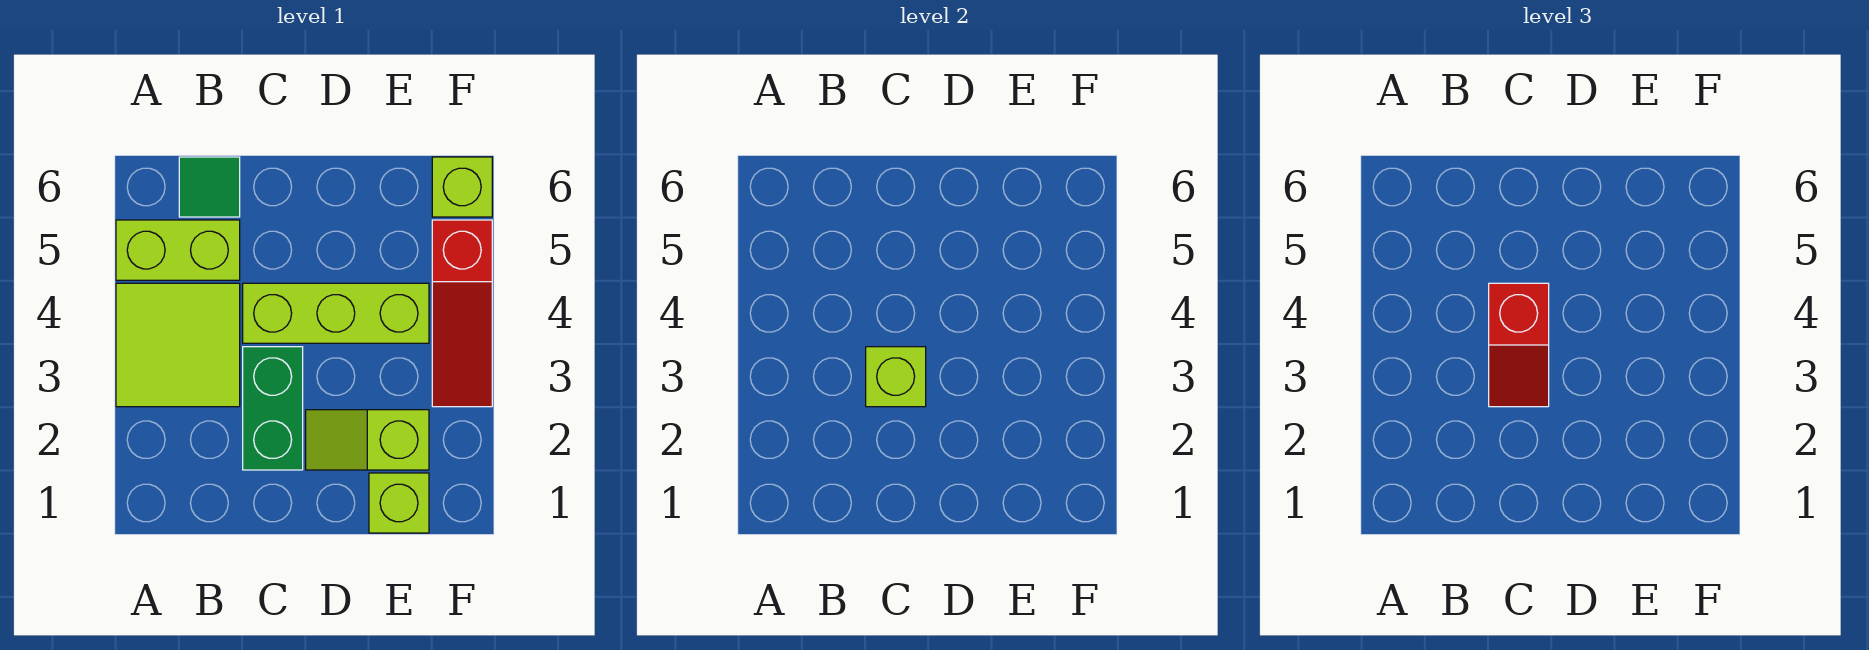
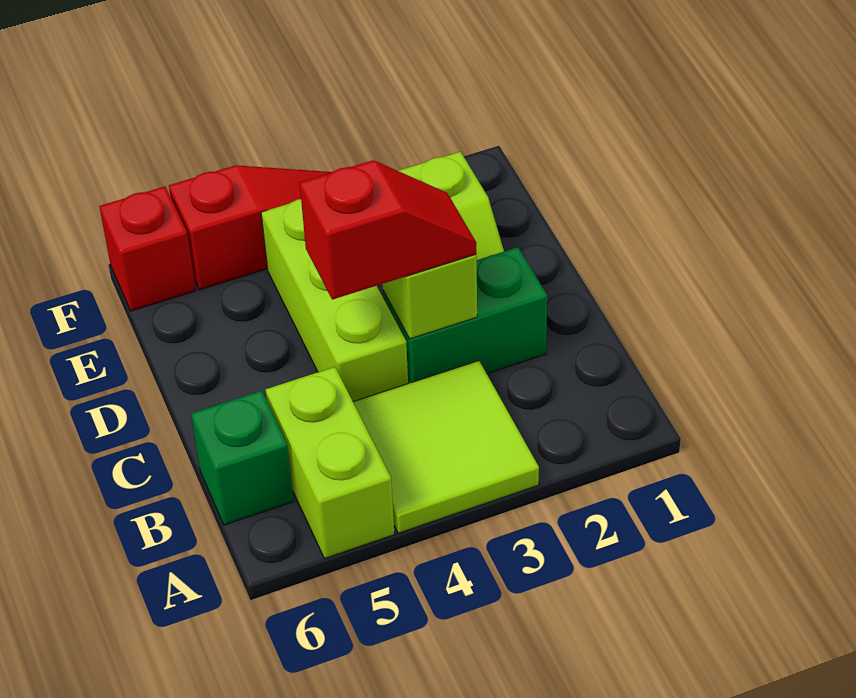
green tile B6 level 1 -> green brick B6 level 1
lime brick E1 level 1 -> none
lime brick F6 level 1 -> red brick F6 level 1

